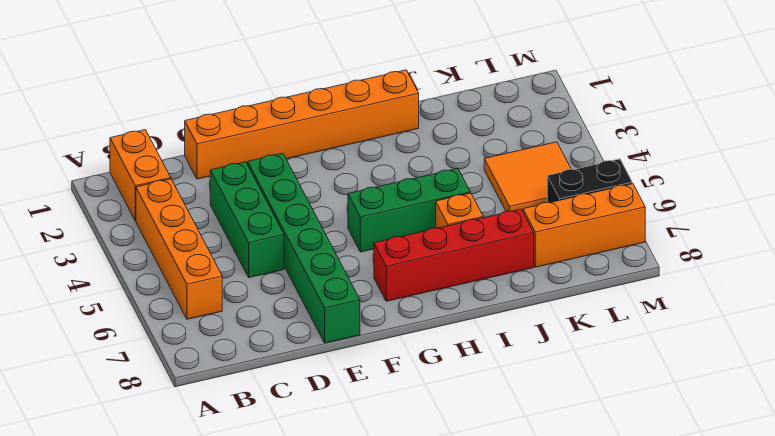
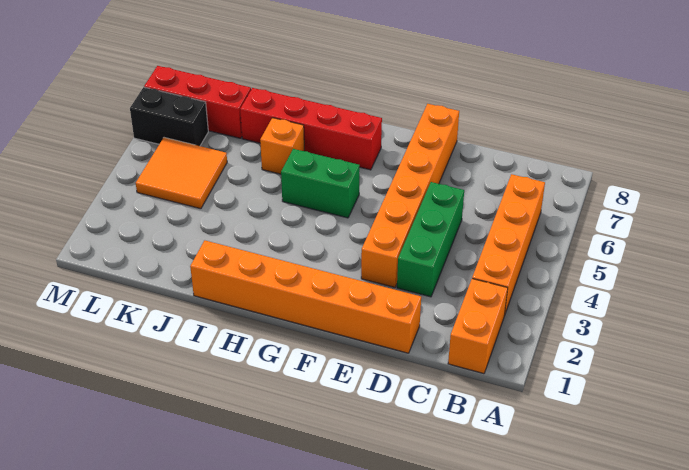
green brick E3:E8 level 1 -> orange brick E3:E8 level 1
green brick G5:I5 level 1 -> green brick G5:H5 level 1
orange brick K7:M7 level 1 -> red brick K7:M7 level 1

